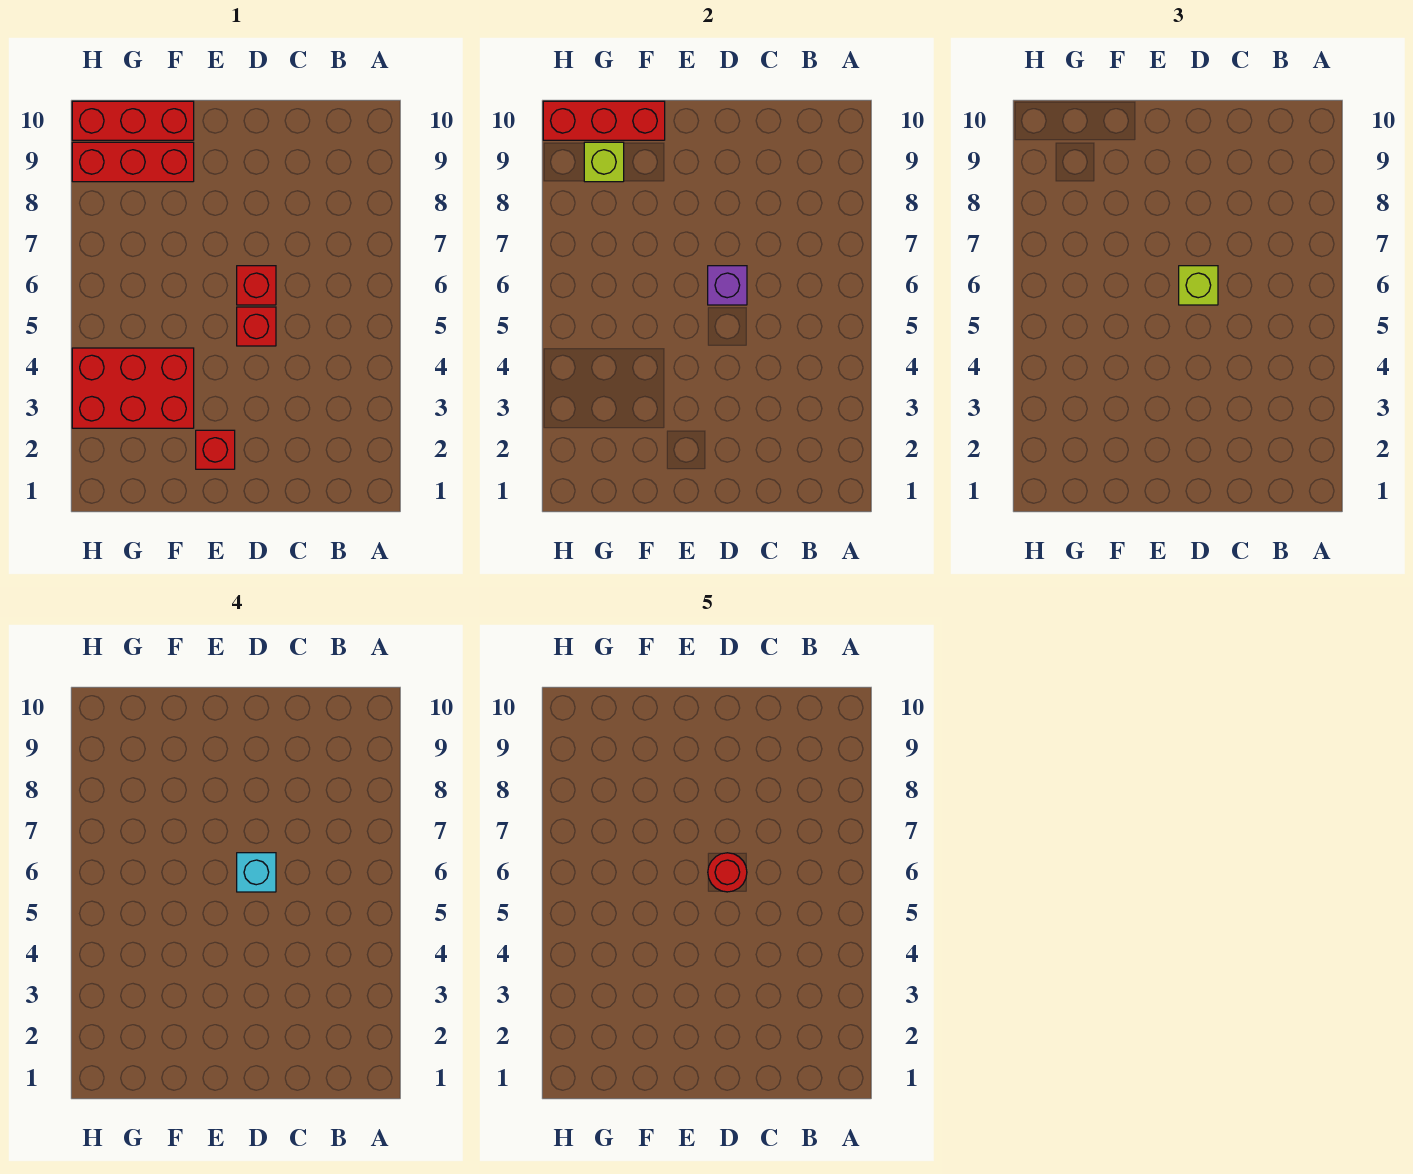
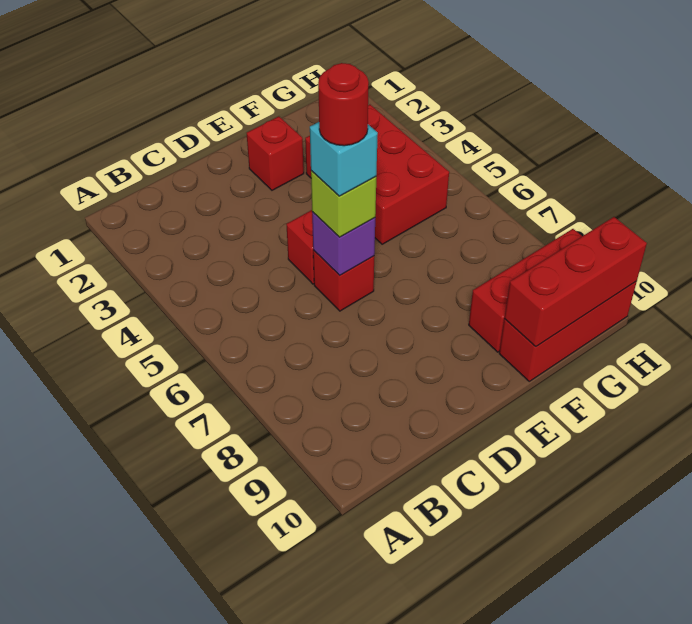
red brick F3:H4 level 1 -> red brick F3:G5 level 1
lime brick G9 level 2 -> none

